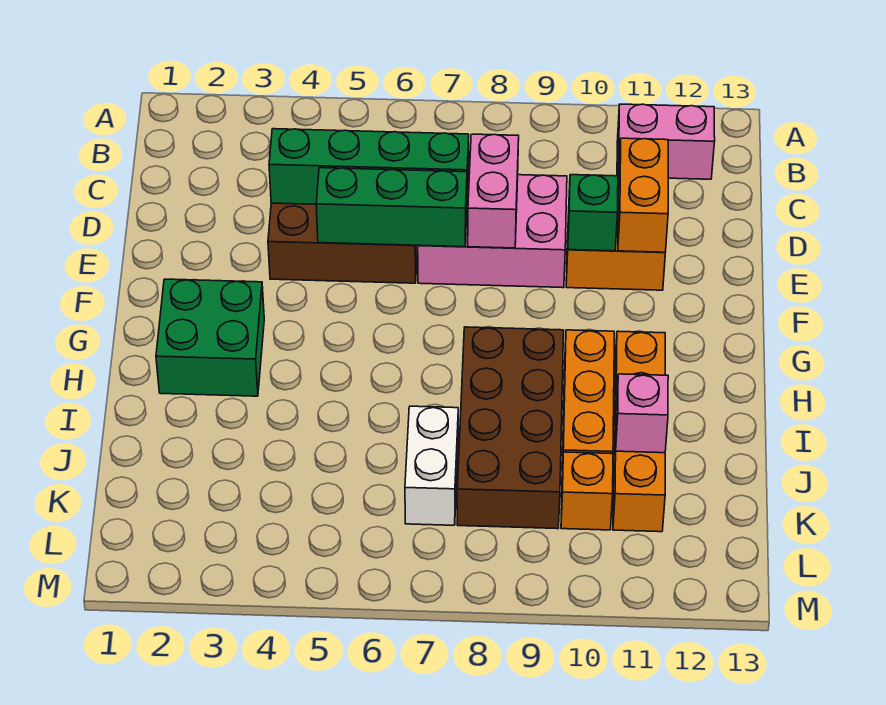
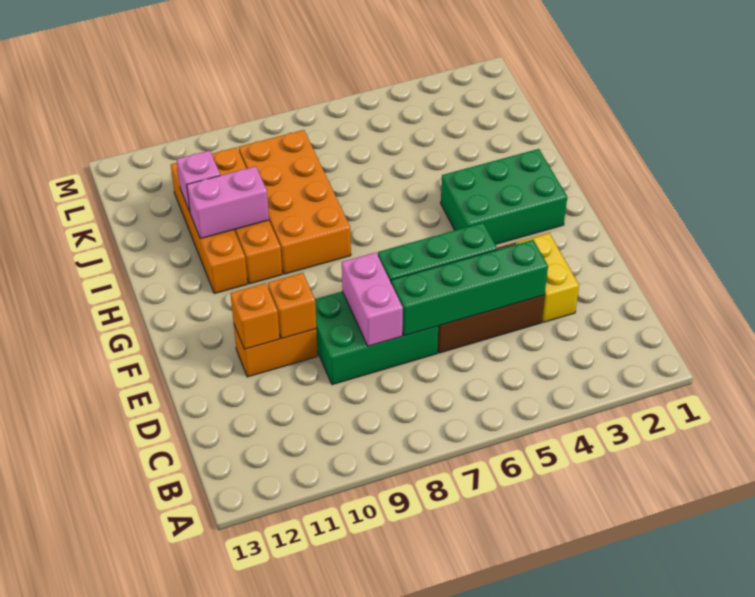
pink brick B11:B12 level 1 -> pink brick I10:I11 level 2
none -> yellow brick D3:E3 level 1
pink brick D7:E9 level 1 -> green brick D7:E9 level 1
orange brick D11:E11 level 2 -> orange brick E11 level 2
green brick E10 level 2 -> orange brick E10 level 2
green brick G2:H3 level 1 -> green brick G2:H4 level 1
brown brick H8:K9 level 1 -> orange brick H8:K9 level 1
white brick J7:K7 level 1 -> none

